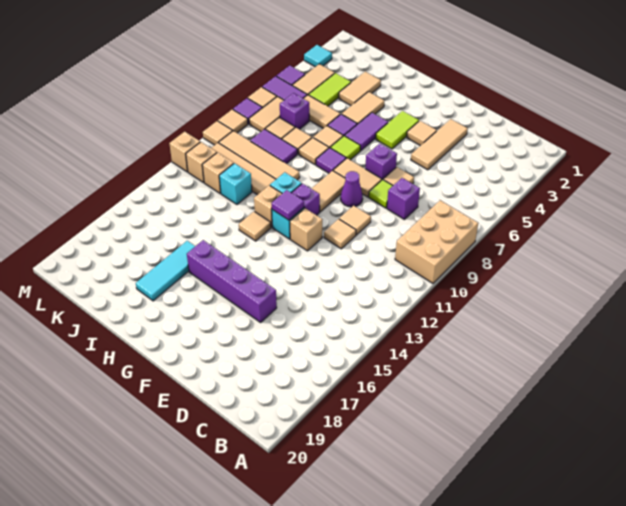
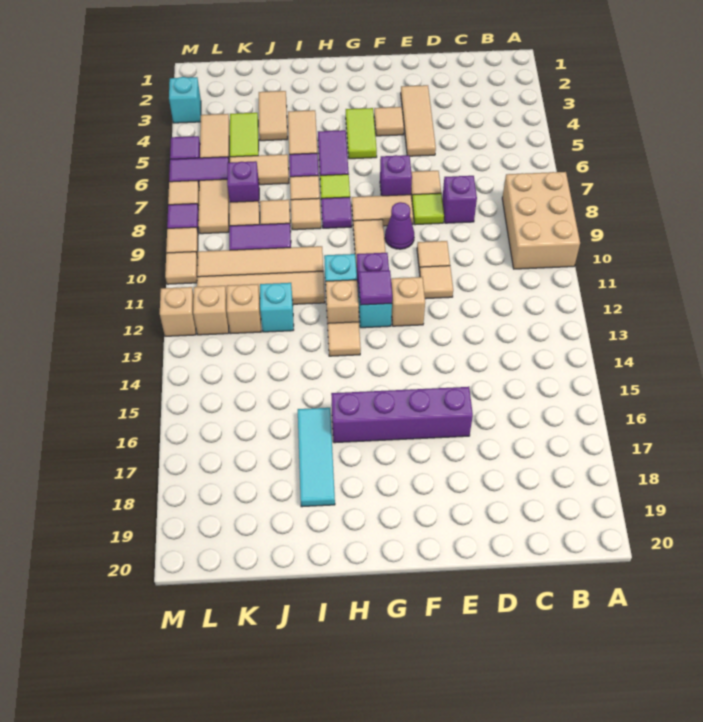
cyan tile M3 level 1 -> cyan brick M3 level 1

